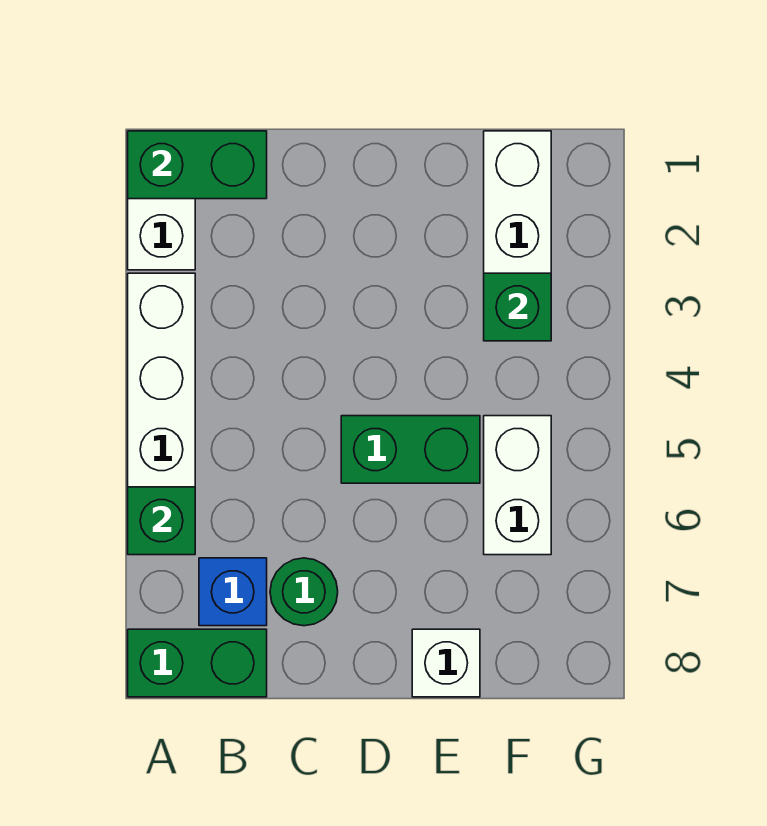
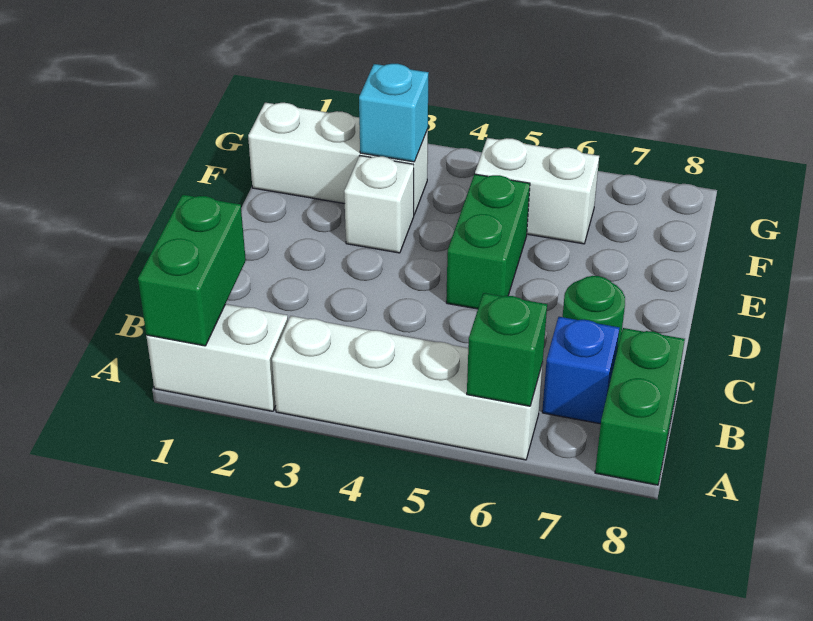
white brick E8 level 1 -> white brick E3 level 1
green brick F3 level 2 -> cyan brick F3 level 2

